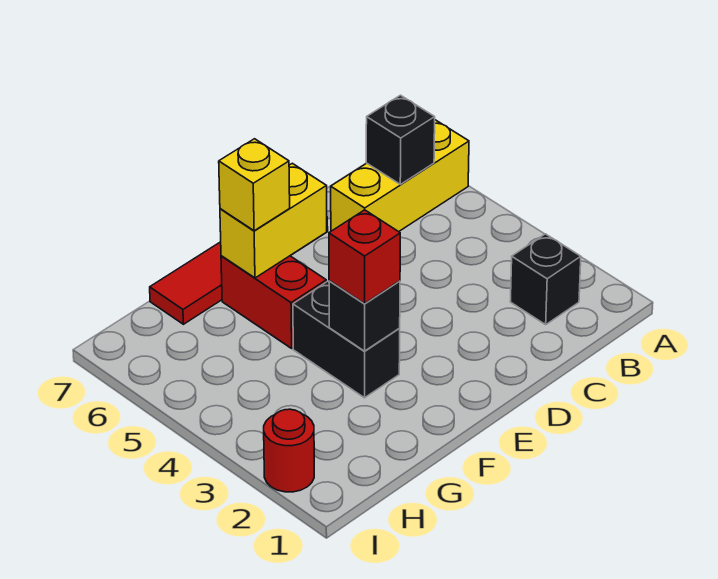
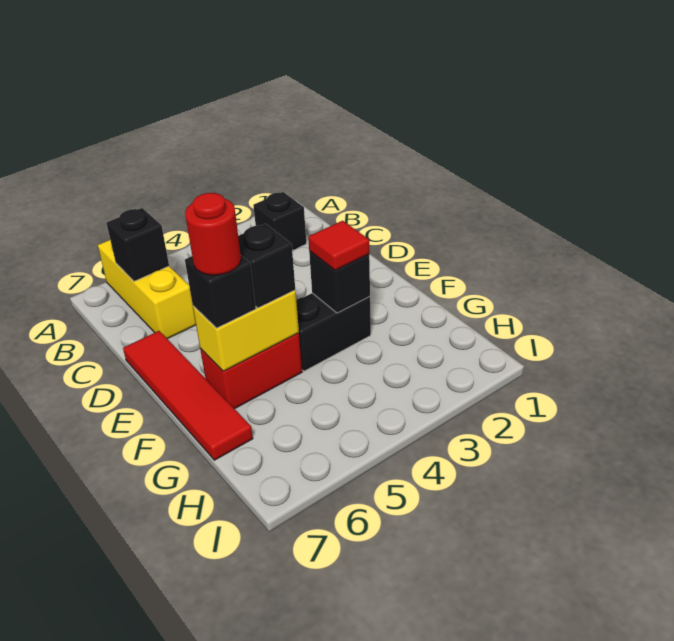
yellow brick E6:F6 level 2 -> yellow brick F5:F6 level 2
red brick F3 level 3 -> red tile F3 level 3
none -> black brick F5 level 3
yellow brick F6 level 3 -> black brick F6 level 3
red round brick I2 level 1 -> red round brick F6 level 4

